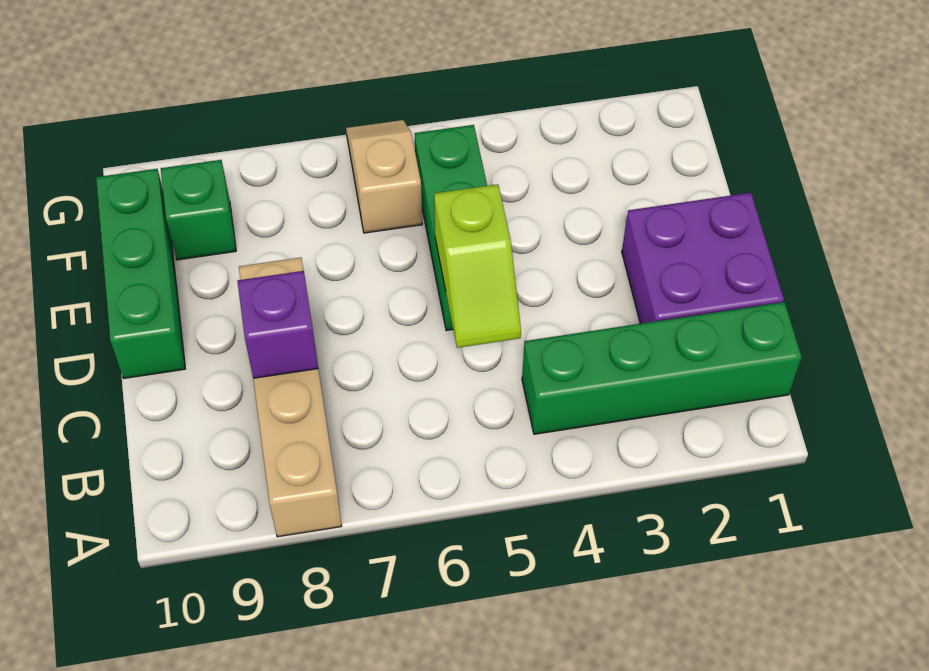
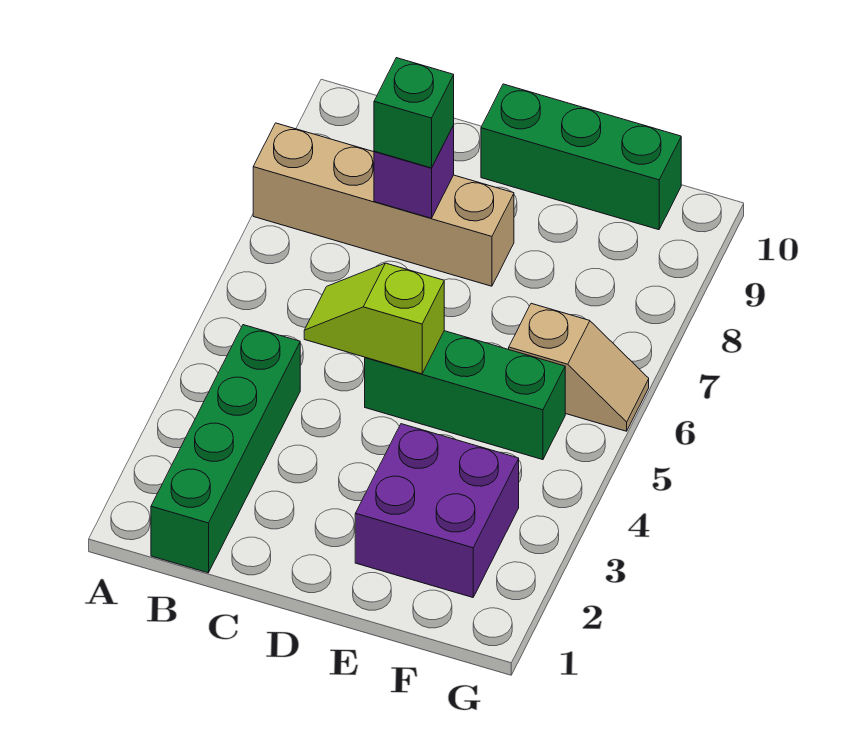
purple brick C1:D2 level 1 -> purple brick E2:F3 level 1
green brick F9 level 1 -> green brick C8 level 3

